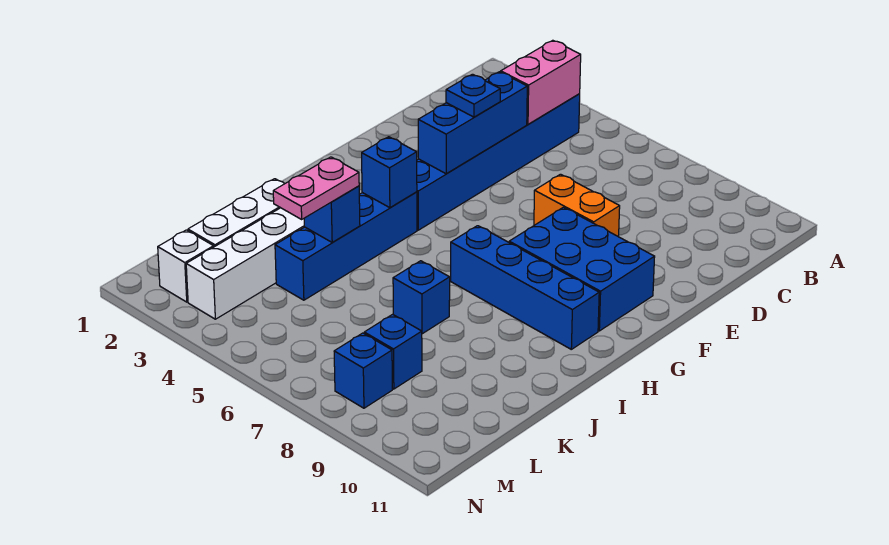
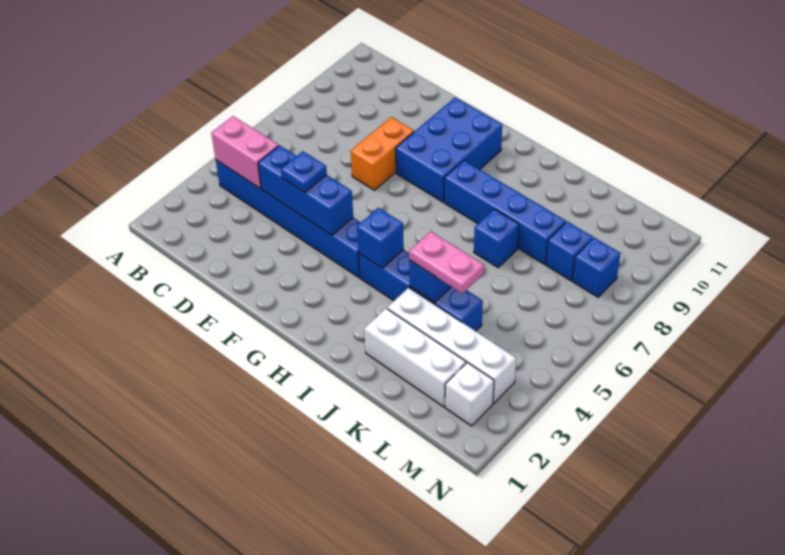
blue brick H7:H10 level 1 -> blue brick H8:K8 level 1

